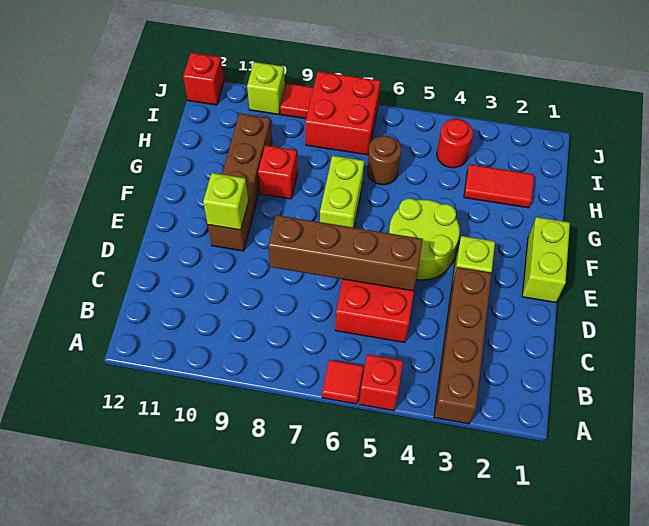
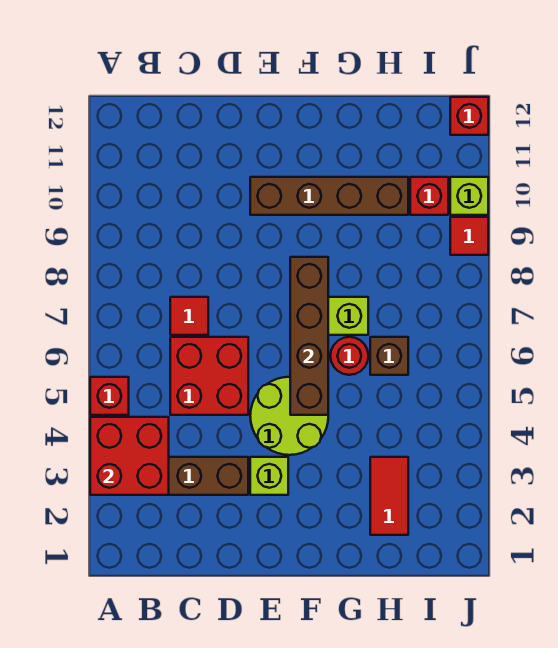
red tile A6 level 1 -> red tile C7 level 1
brown brick D5:D8 level 2 -> brown brick F5:F8 level 2
lime brick E1:F1 level 1 -> none
lime brick E10 level 2 -> none
red brick G9 level 1 -> red brick I10 level 1
brown round brick H6 level 1 -> brown brick H6 level 1
red round brick I4 level 1 -> red round brick G6 level 1
red brick I7:J8 level 1 -> red brick A3:B4 level 2

